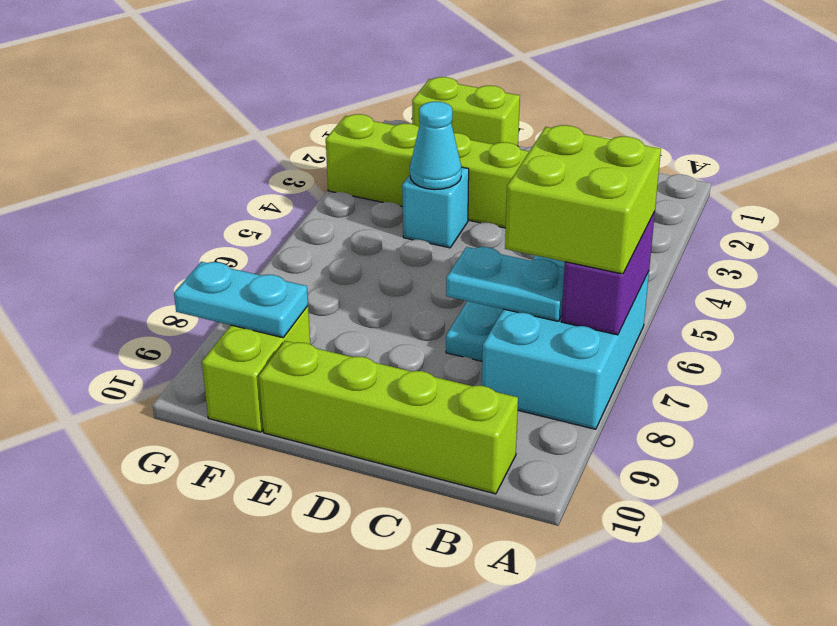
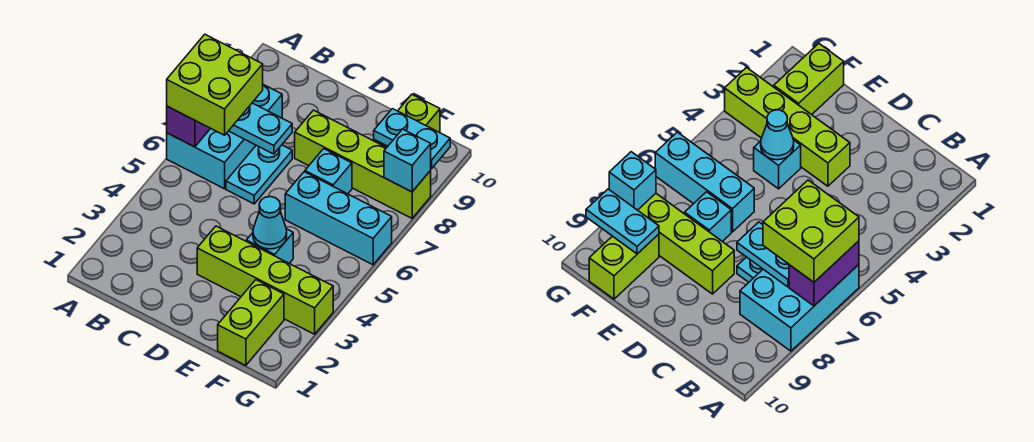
lime brick B10:E10 level 1 -> lime brick D8:G8 level 1
lime brick E1:F1 level 1 -> lime brick F1:F2 level 1
none -> cyan brick E6:G6 level 1
none -> cyan brick E7 level 1
none -> cyan brick G8 level 2

